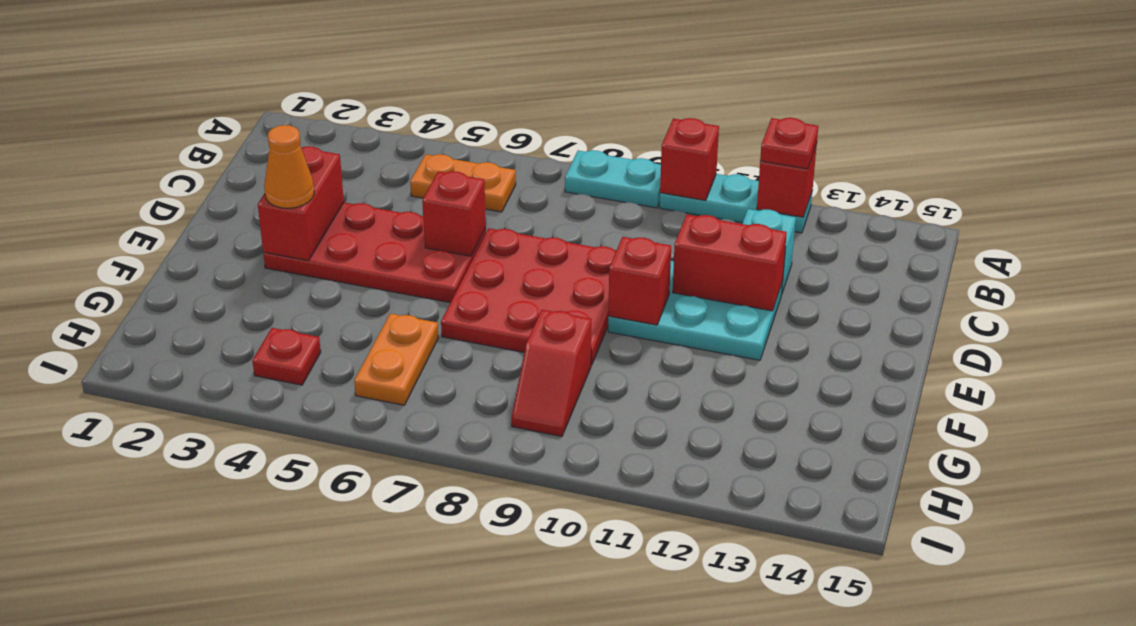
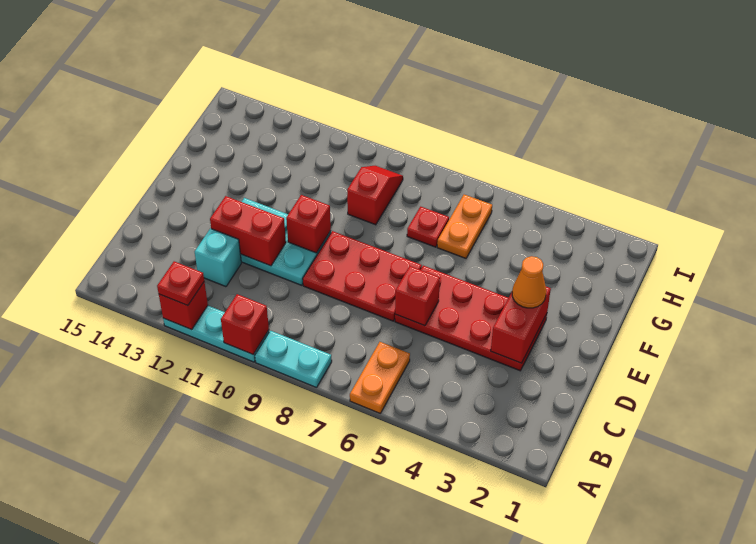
orange plate B5:B6 level 1 -> orange plate A6:B6 level 1
red plate D7:F9 level 1 -> red plate D7:E9 level 1
red plate H4 level 1 -> red plate G7 level 1

